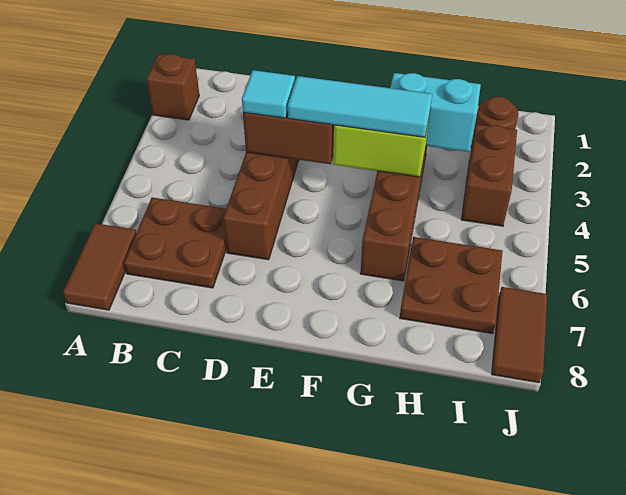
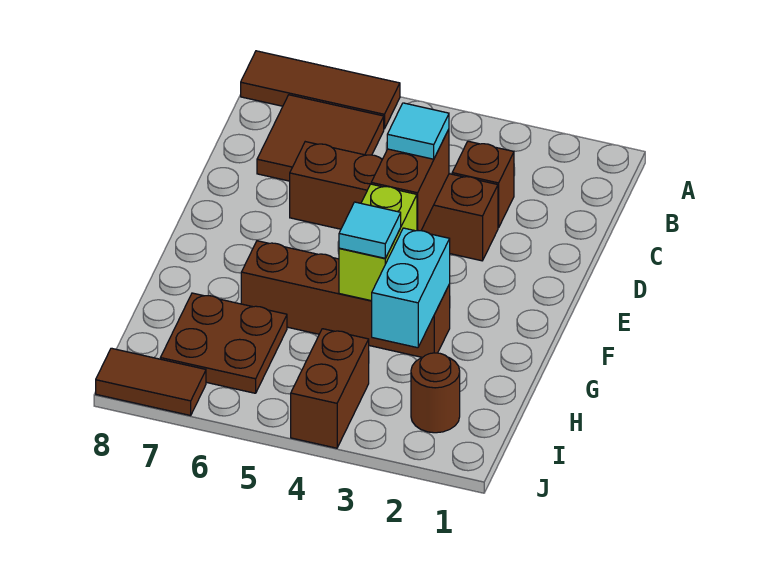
brown brick A2 level 1 -> brown brick C3 level 1
brown tile A7:A8 level 1 -> brown tile A6:A8 level 1
brown plate B6:C7 level 1 -> brown tile B6:C7 level 1
cyan tile E4:G4 level 3 -> cyan tile G4 level 3
brown brick I3:I4 level 1 -> brown brick I4:J4 level 1

